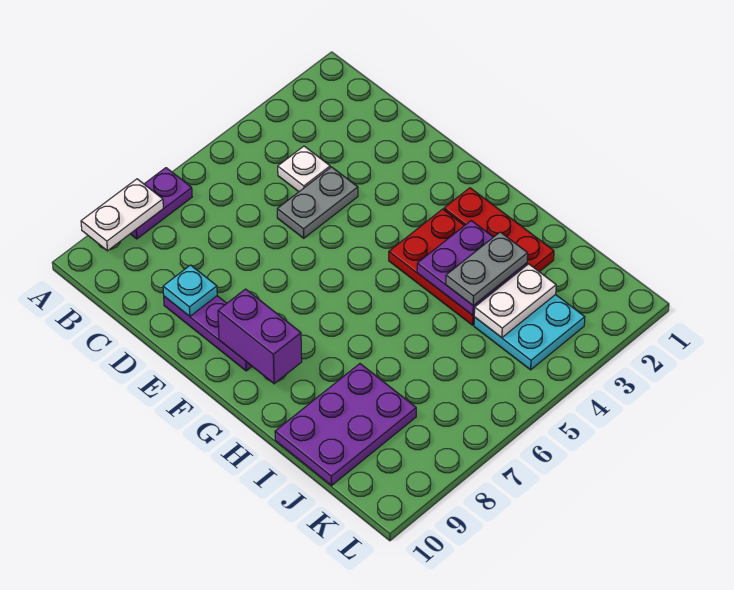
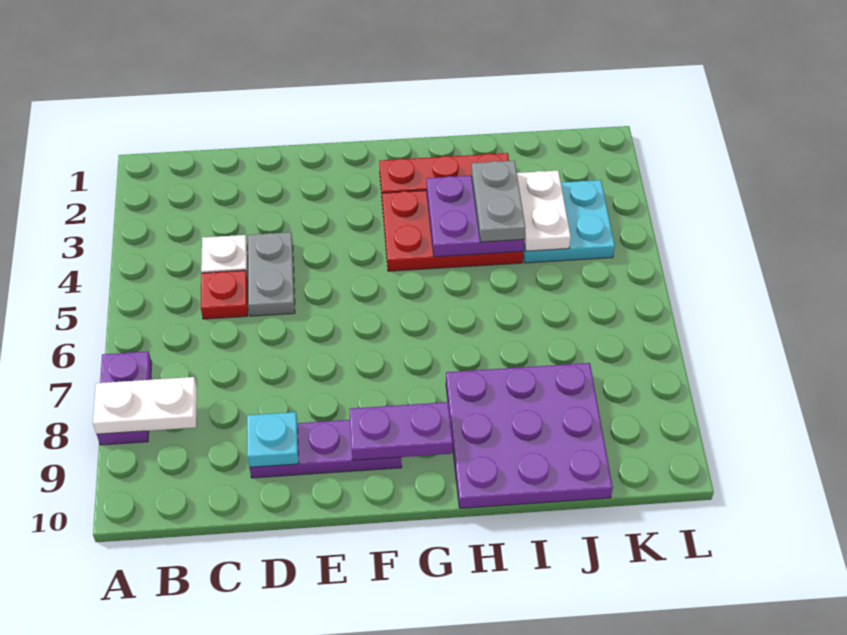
white plate A8:A9 level 2 -> white plate A8:B8 level 2
none -> red plate C5 level 1
purple brick F9:G9 level 2 -> purple plate F9:G9 level 2
purple plate I8:J10 level 1 -> purple plate H8:J10 level 1

